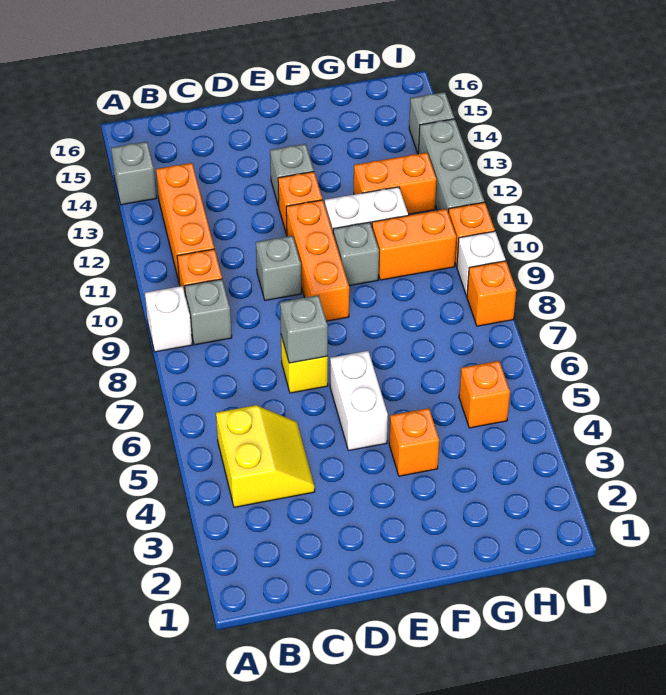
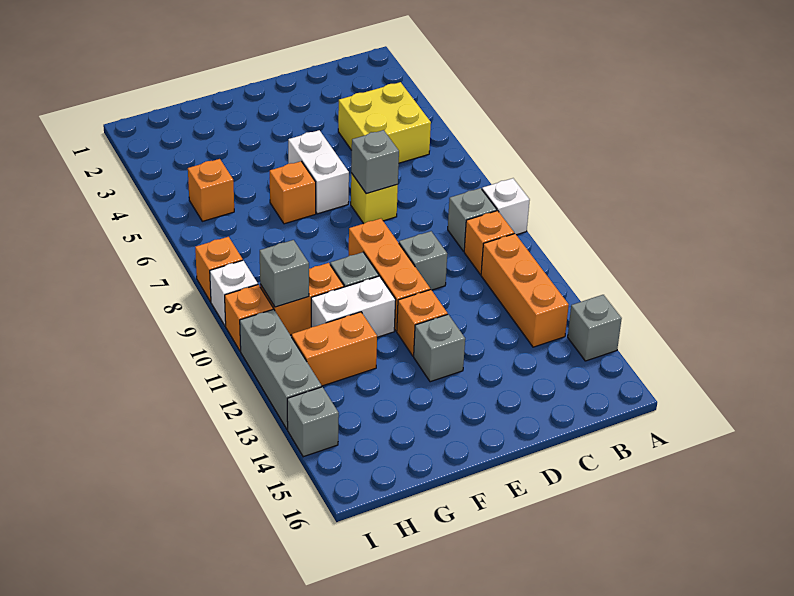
yellow slope B4:C5 level 1 top B -> yellow brick B4:C5 level 1
orange brick F4 level 1 -> orange brick F6 level 1
none -> grey brick H10 level 2

